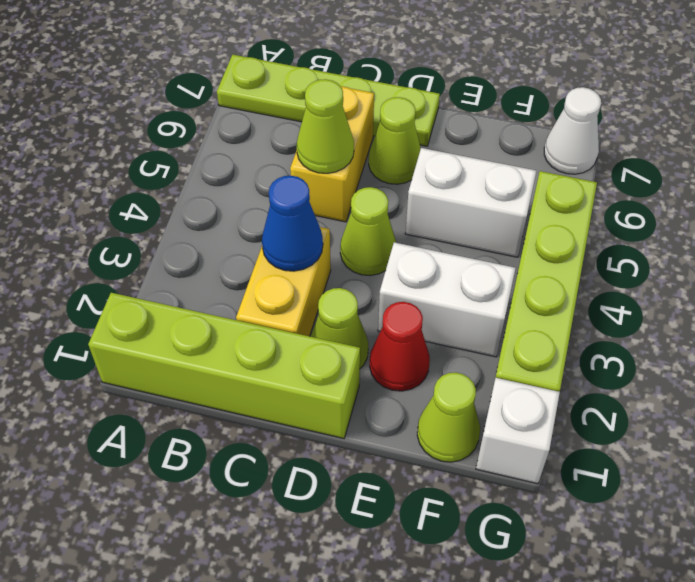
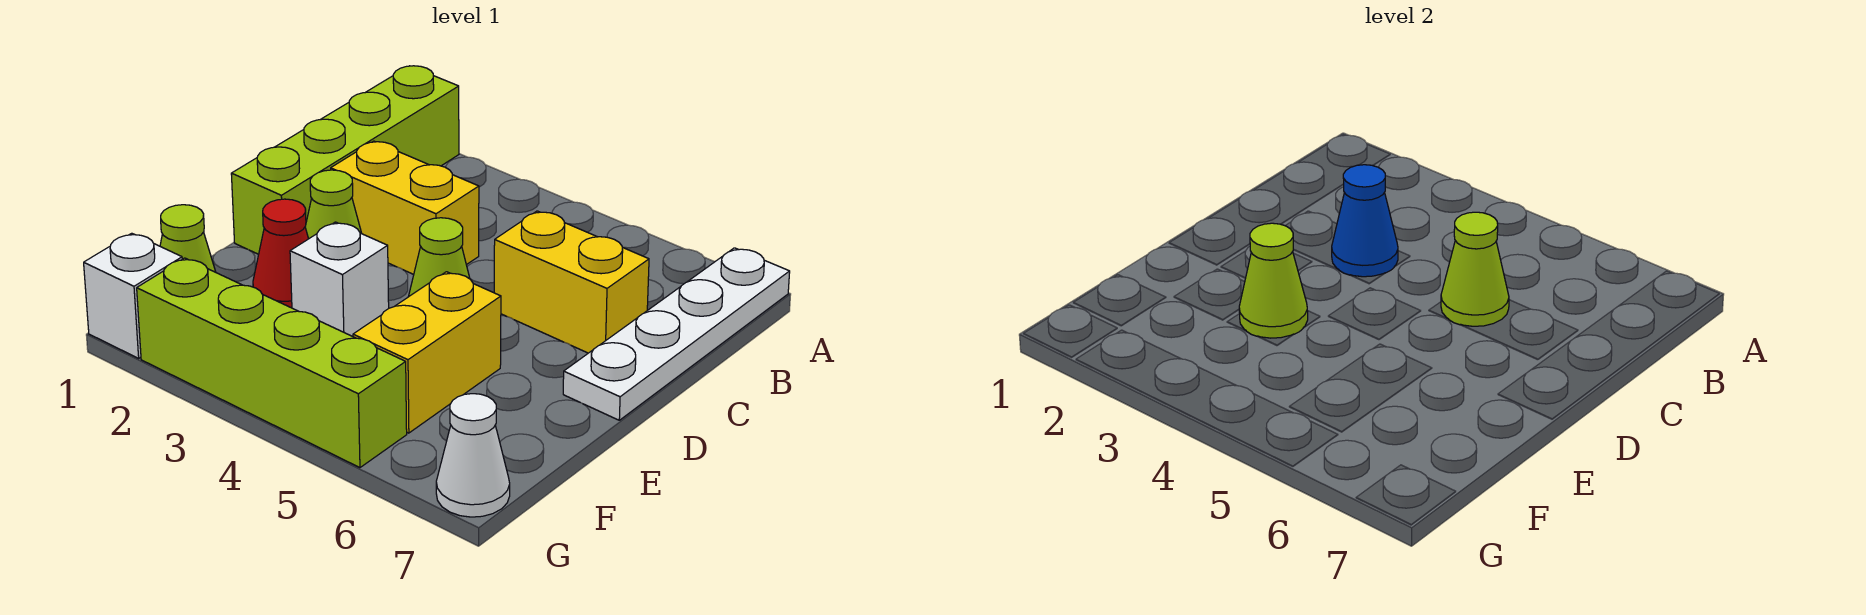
lime plate A7:D7 level 1 -> white plate A7:D7 level 1
lime cone D6 level 1 -> lime cone E3 level 2
white brick E3:F3 level 1 -> white brick E3 level 1
white brick E5:F5 level 1 -> yellow brick E5:F5 level 1

